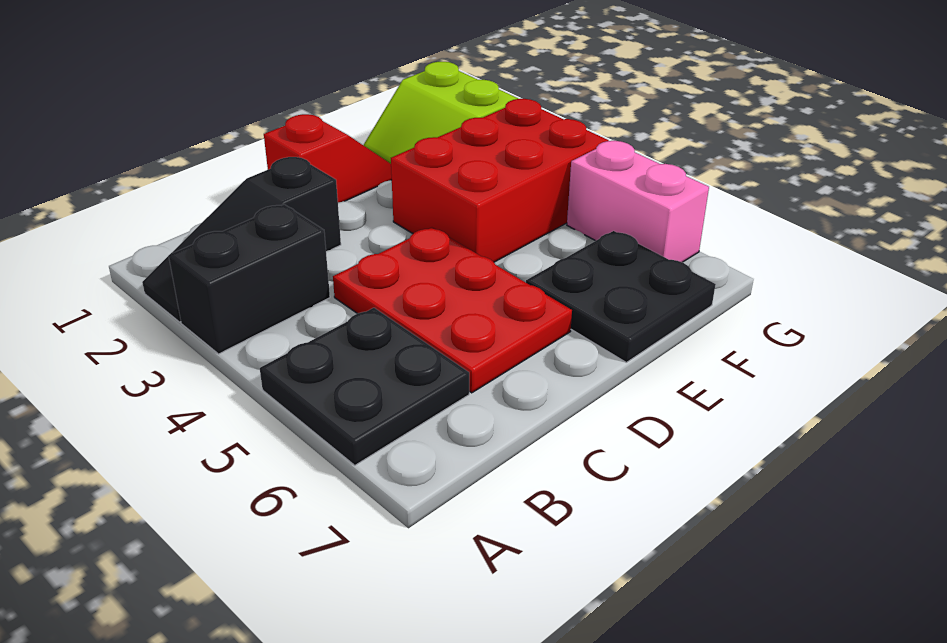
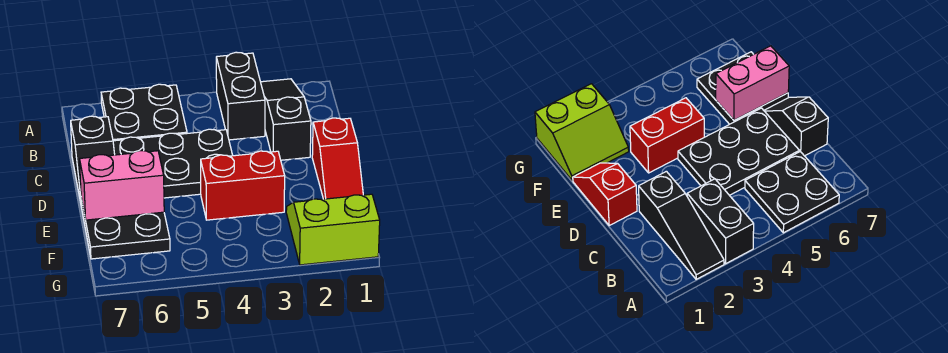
red plate C4:D6 level 1 -> black plate C4:D6 level 1
none -> black slope C7:D7 level 1 top C
red brick E3:G4 level 1 -> red brick E3:E4 level 1
pink brick G5:G6 level 1 -> pink brick E6:E7 level 2

